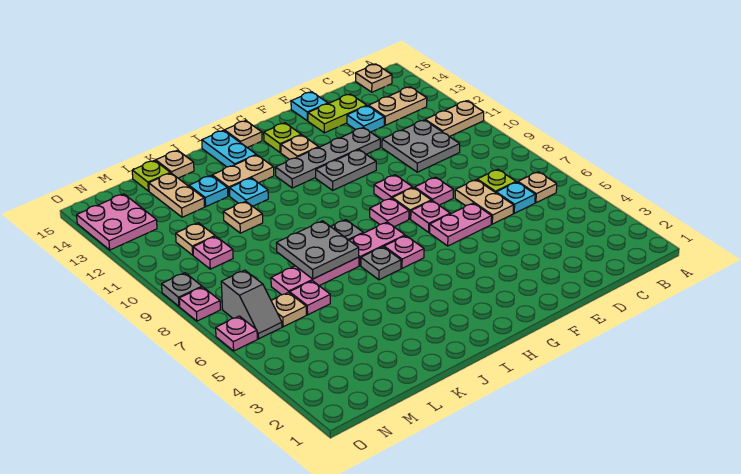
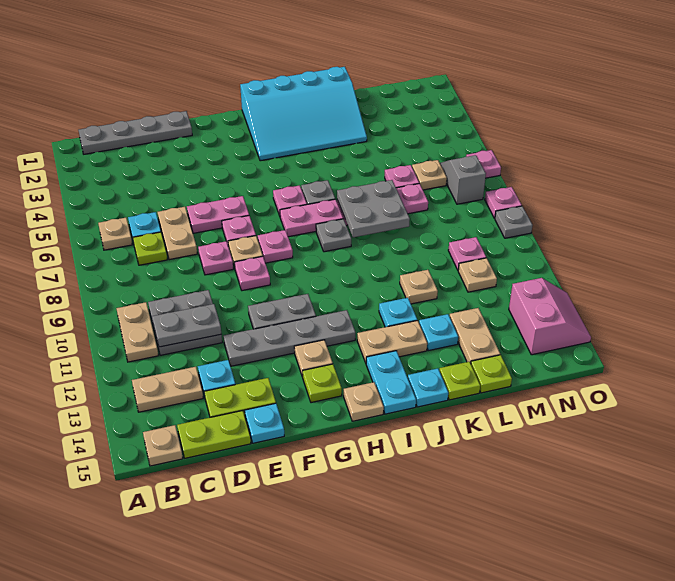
tan plate A11:B11 level 1 -> tan plate B10:B11 level 1
none -> grey plate B1:E1 level 1
none -> grey plate C11:D11 level 2
none -> lime plate C15:D15 level 1
none -> cyan slope H1:K3 level 1 top 1
none -> cyan plate J15 level 1
tan plate K15 level 1 -> lime plate K15 level 1
pink plate N13:O14 level 1 -> pink slope N13:O14 level 1 top N

